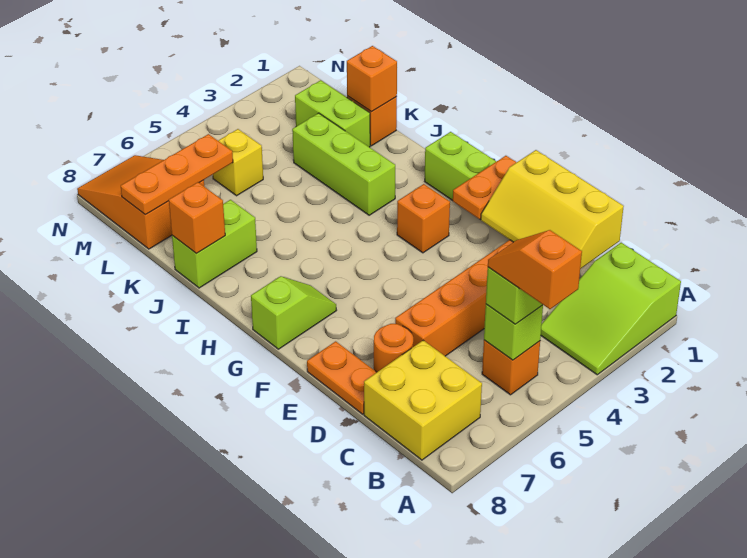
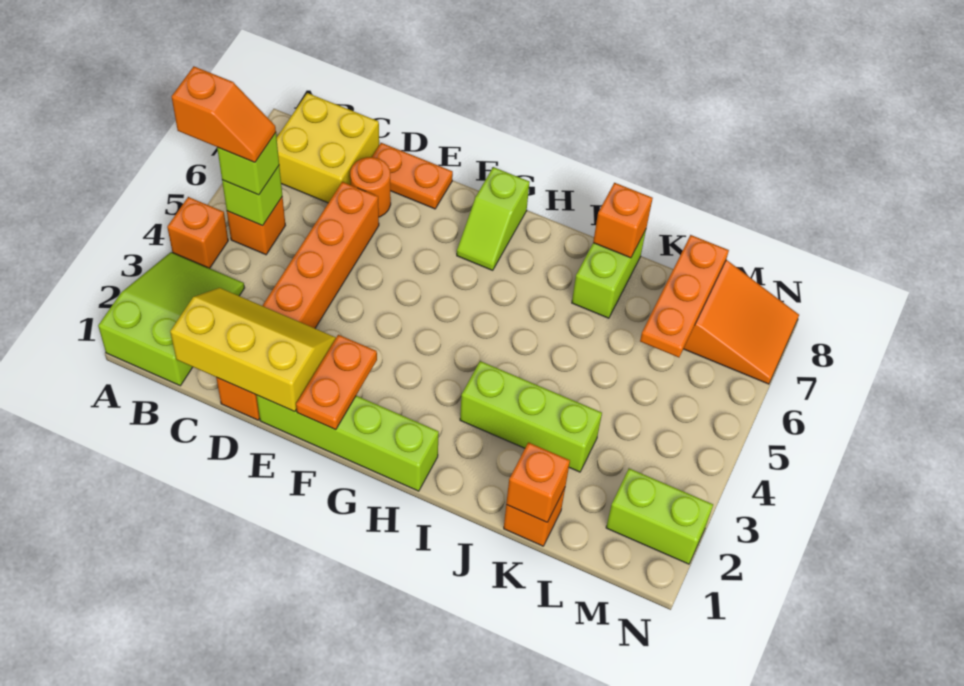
orange brick G3 level 1 -> orange brick A4 level 1
lime brick K2:L2 level 1 -> lime brick M2:N2 level 1
yellow brick L5 level 1 -> none

